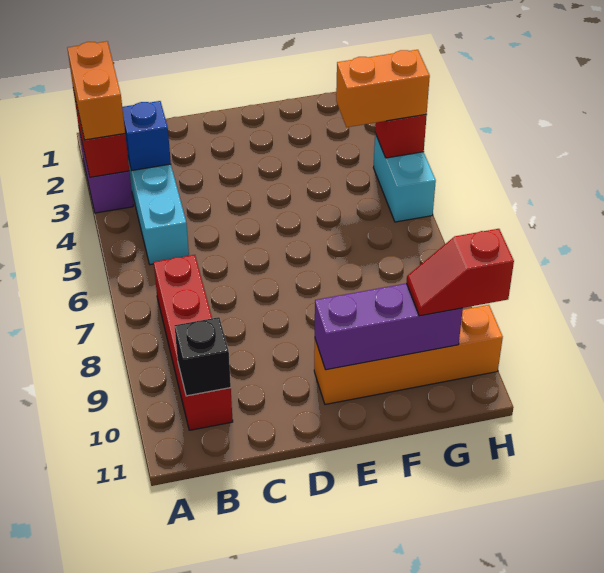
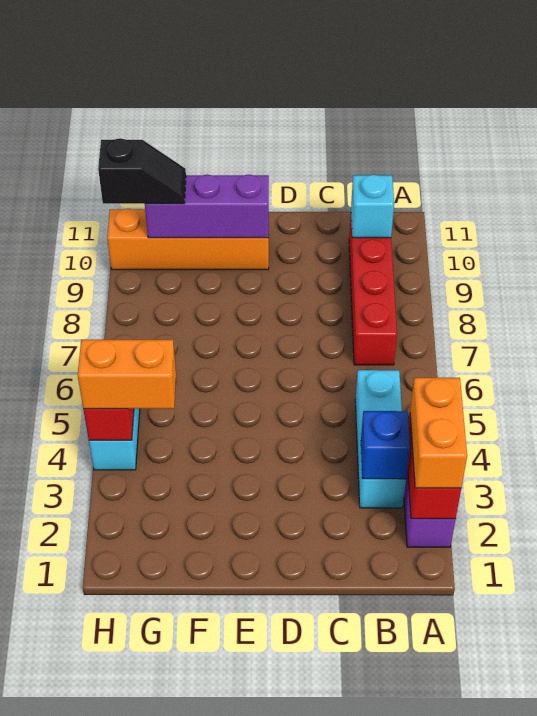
black brick B10 level 2 -> cyan brick B10 level 2
red slope G10:H10 level 3 top H -> black slope G10:H10 level 3 top H

